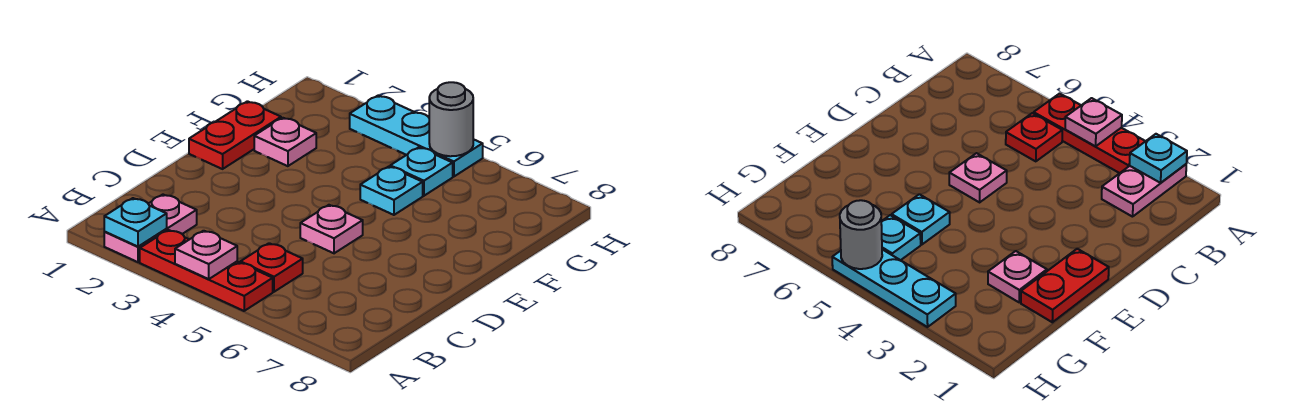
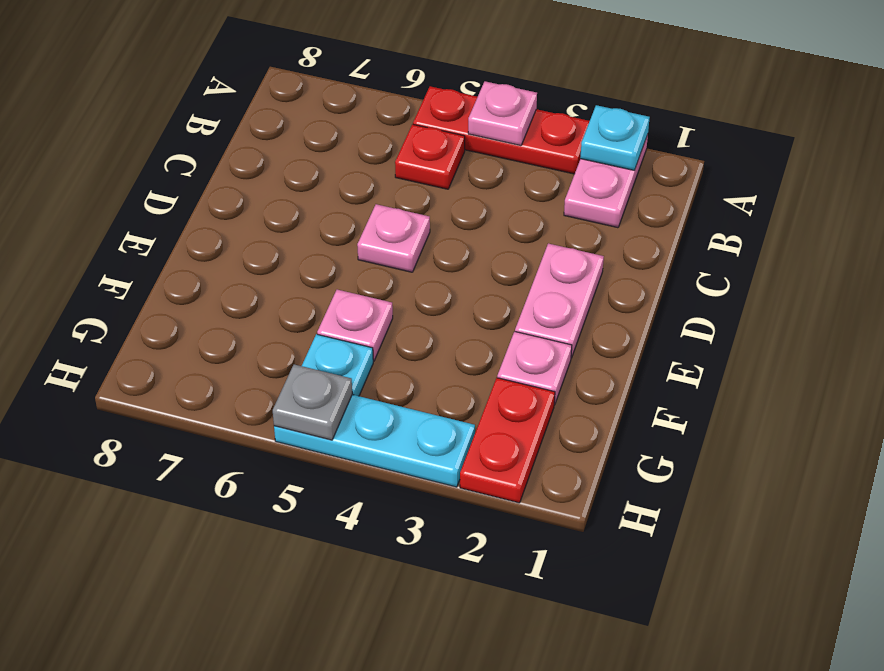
none -> pink plate D2:E2 level 1
red plate E1:F1 level 1 -> red plate G2:H2 level 1
cyan plate F5 level 1 -> pink plate F5 level 1
grey round brick H5 level 2 -> grey plate H5 level 2

